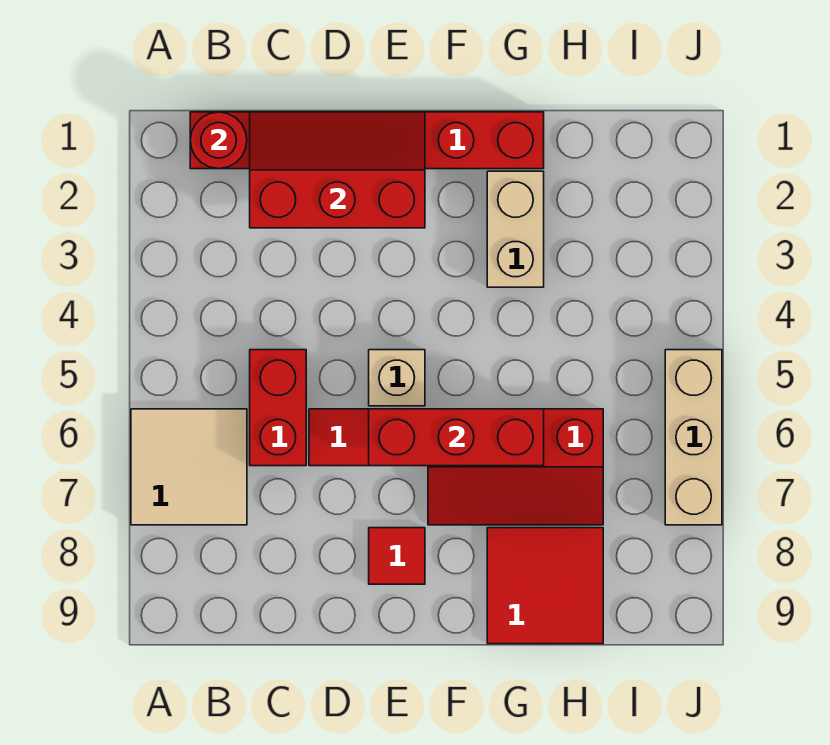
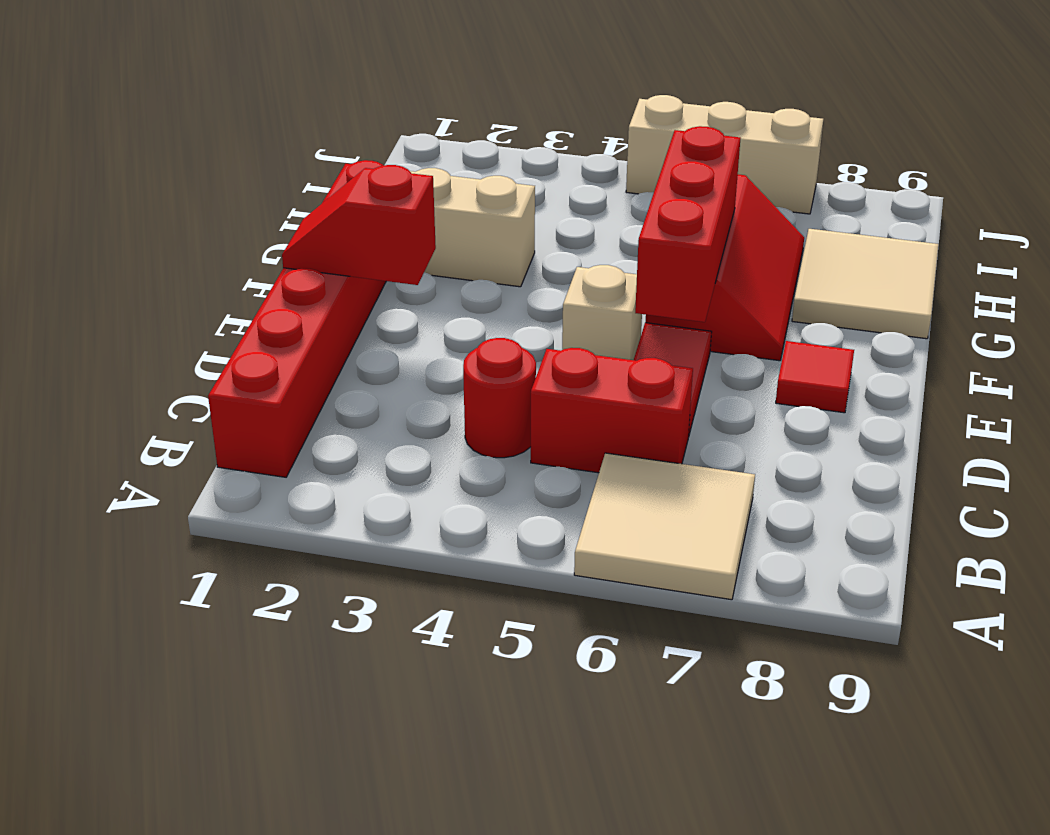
red round brick B1 level 2 -> red round brick C4 level 1
red slope C1:E2 level 2 top 2 -> red slope E1:E2 level 2 top 2
red tile G8:H9 level 1 -> tan tile G8:H9 level 1

